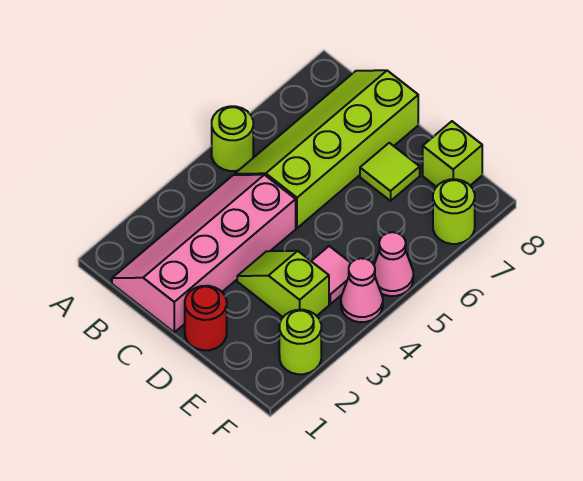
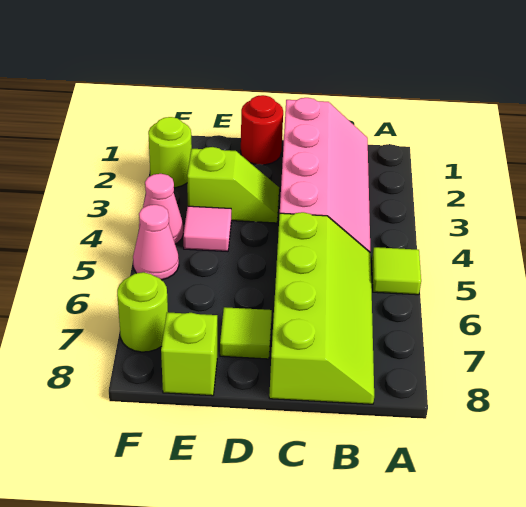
lime round brick A5 level 1 -> lime tile A5 level 1

